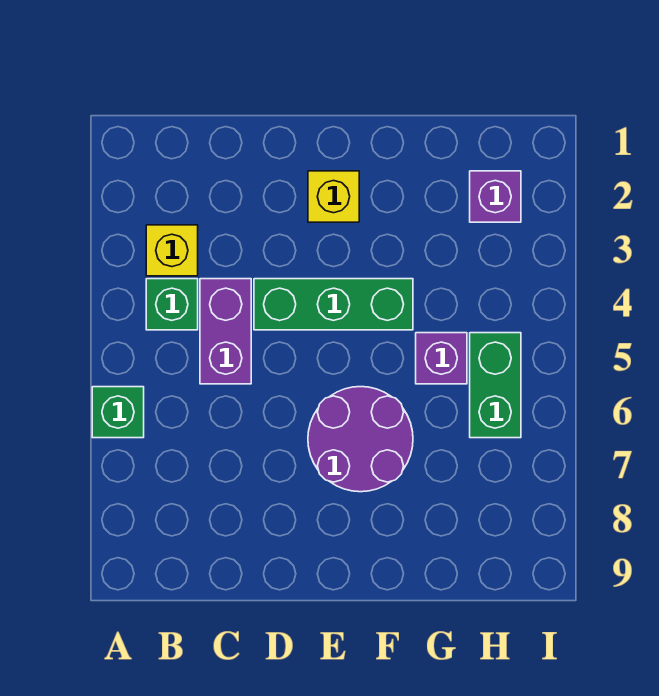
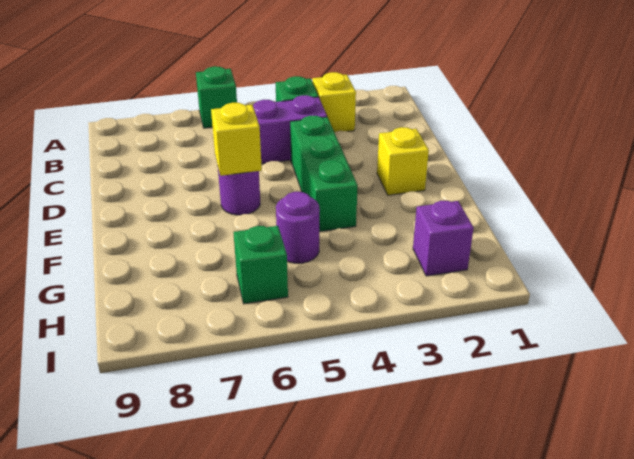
purple round brick E6:F7 level 1 -> purple round brick E6 level 1
none -> yellow brick E6 level 2
purple brick G5 level 1 -> purple round brick G5 level 1
green brick H5:H6 level 1 -> green brick H6 level 1

